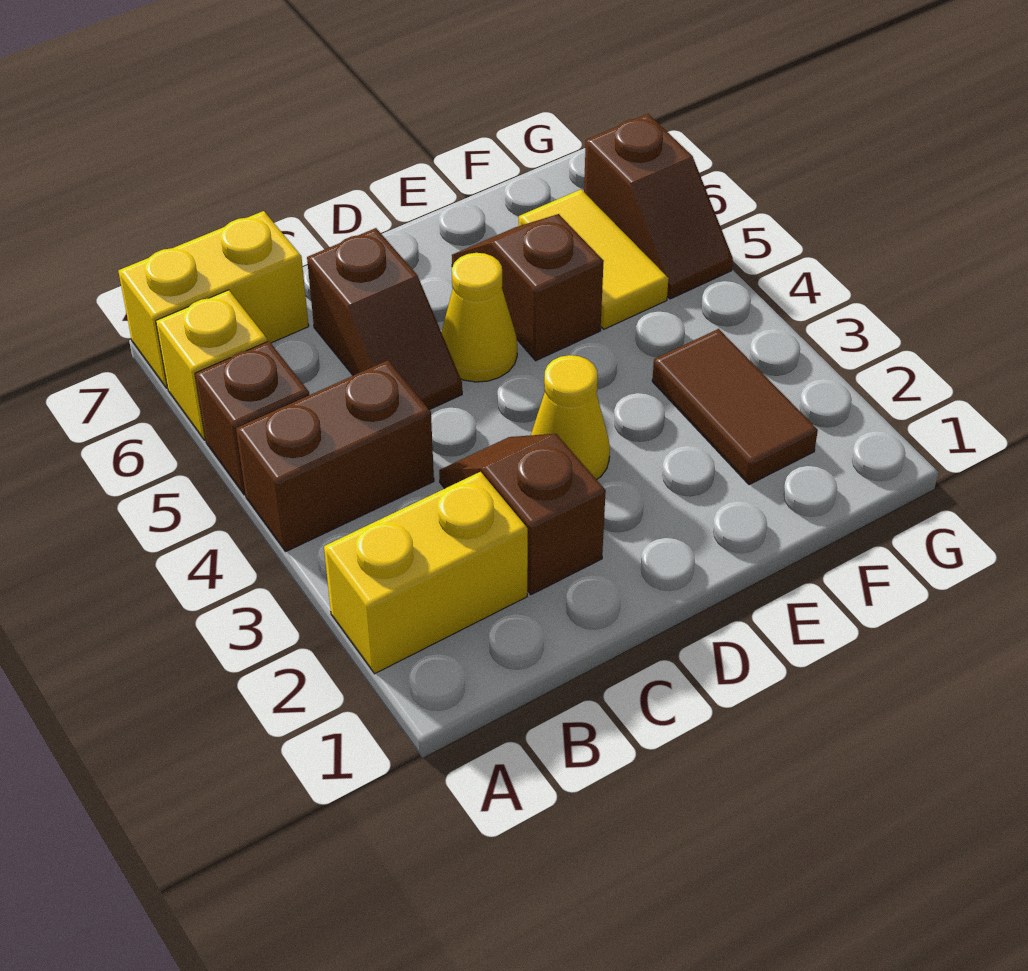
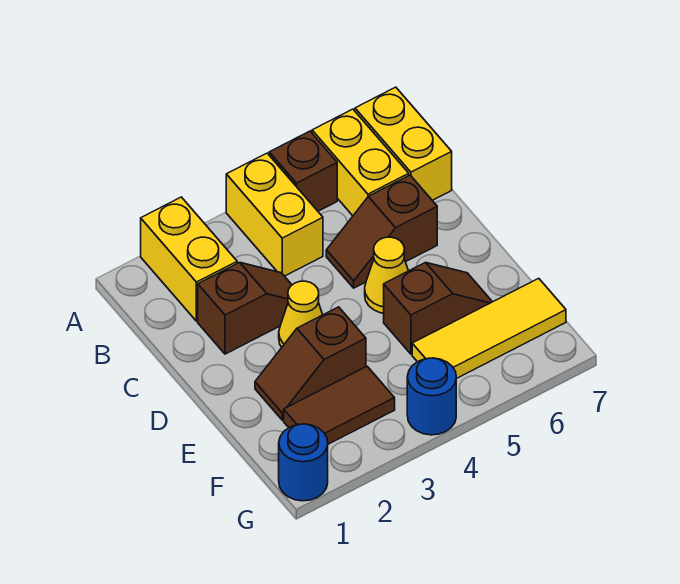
brown brick A4:B4 level 1 -> yellow brick A4:B4 level 1
yellow brick A6 level 1 -> yellow brick A6:B6 level 1
yellow tile F5:F6 level 1 -> yellow tile F5:F7 level 1
none -> blue round brick G1 level 1
none -> blue round brick G4 level 1
brown slope G5:G6 level 1 top 6 -> brown slope E2:E3 level 1 top 3

